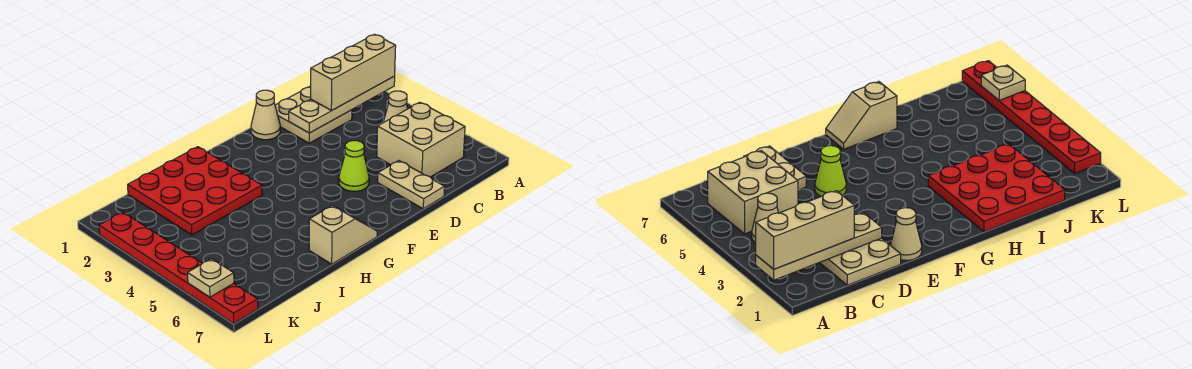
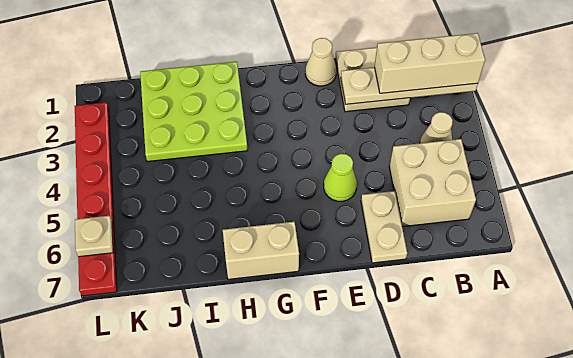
tan slope G7:H7 level 1 top H -> tan brick G7:H7 level 1
red plate H1:J3 level 1 -> lime plate H1:J3 level 1

